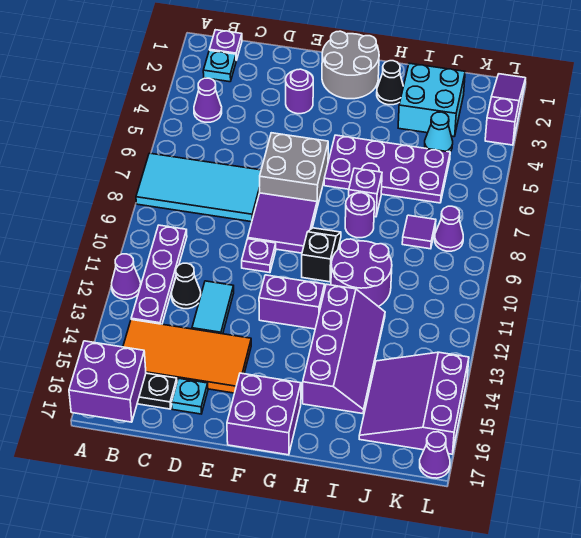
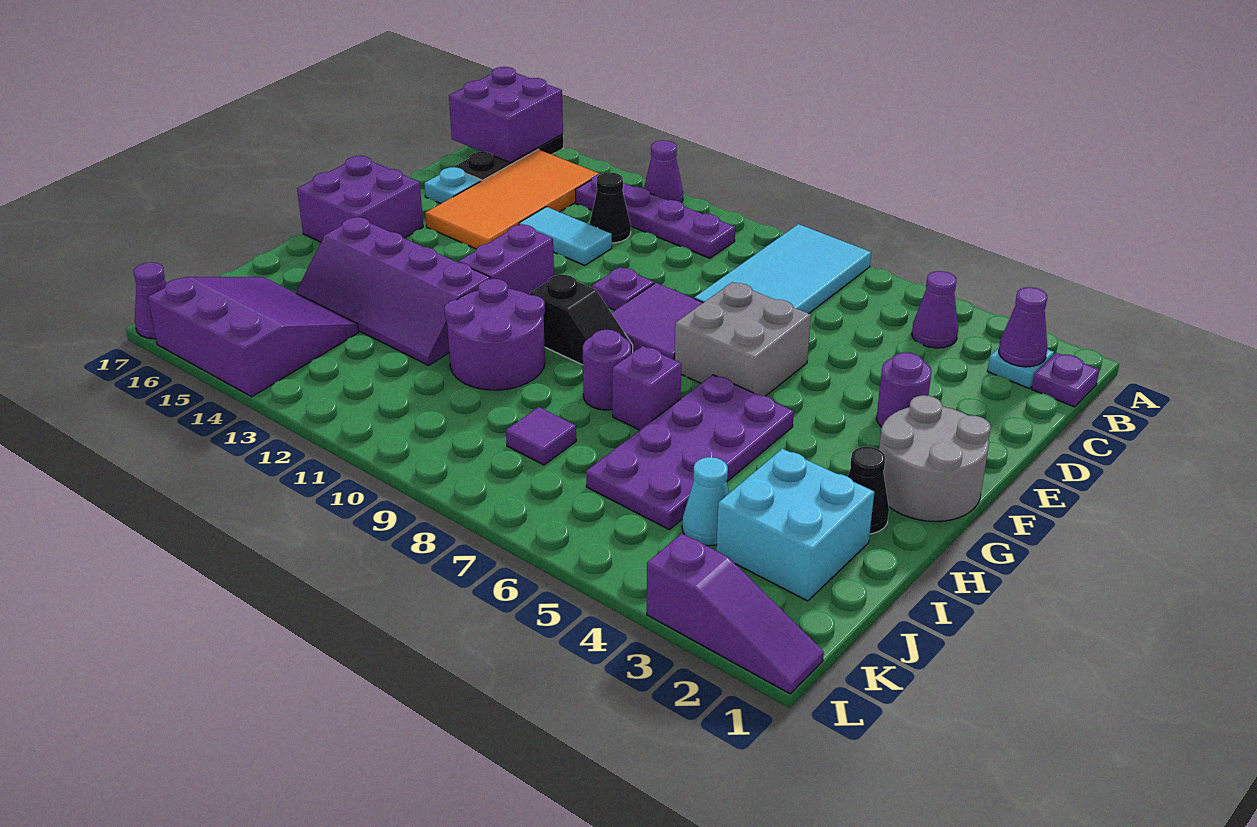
purple cone K8 level 1 -> purple cone B2 level 2

